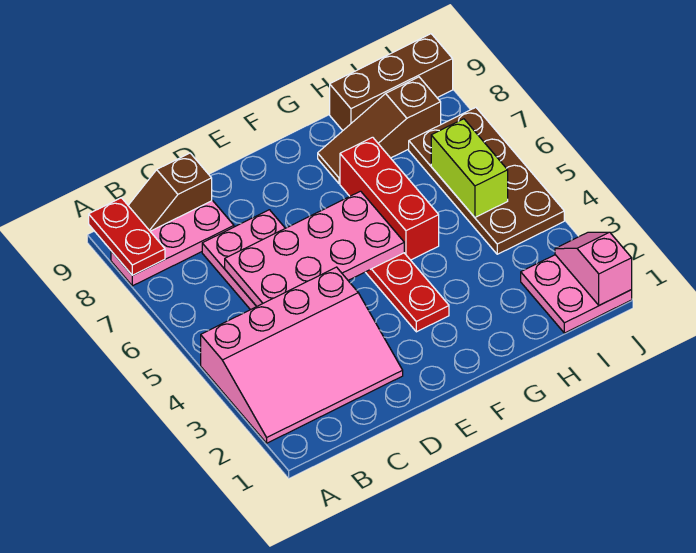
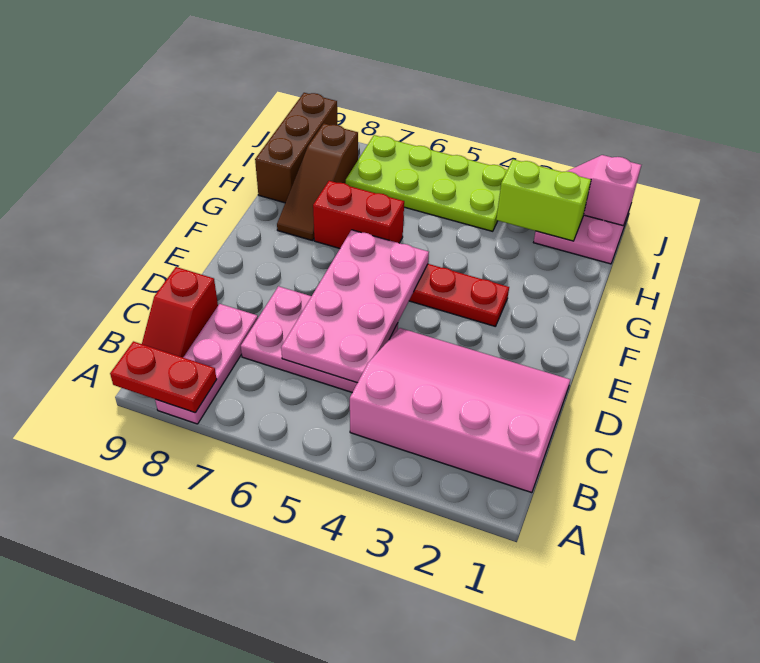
pink slope A2:D4 level 1 top 4 -> pink slope B1:D4 level 1 top B
brown slope B9:C9 level 1 top C -> red slope B9:C9 level 1 top C
red brick G5:G7 level 1 -> red brick G6:G7 level 1
brown plate I4:J7 level 1 -> lime plate I4:J7 level 1
lime brick I5:I6 level 2 -> lime brick I2:I3 level 2

